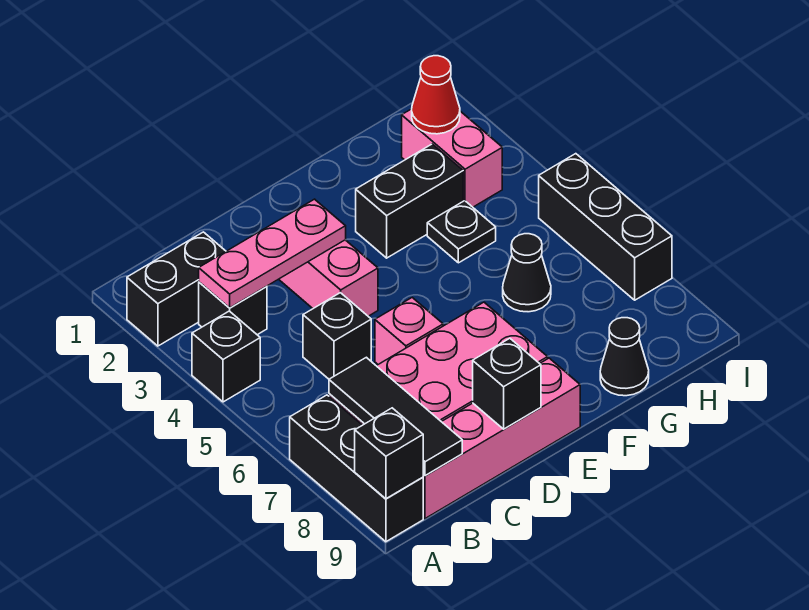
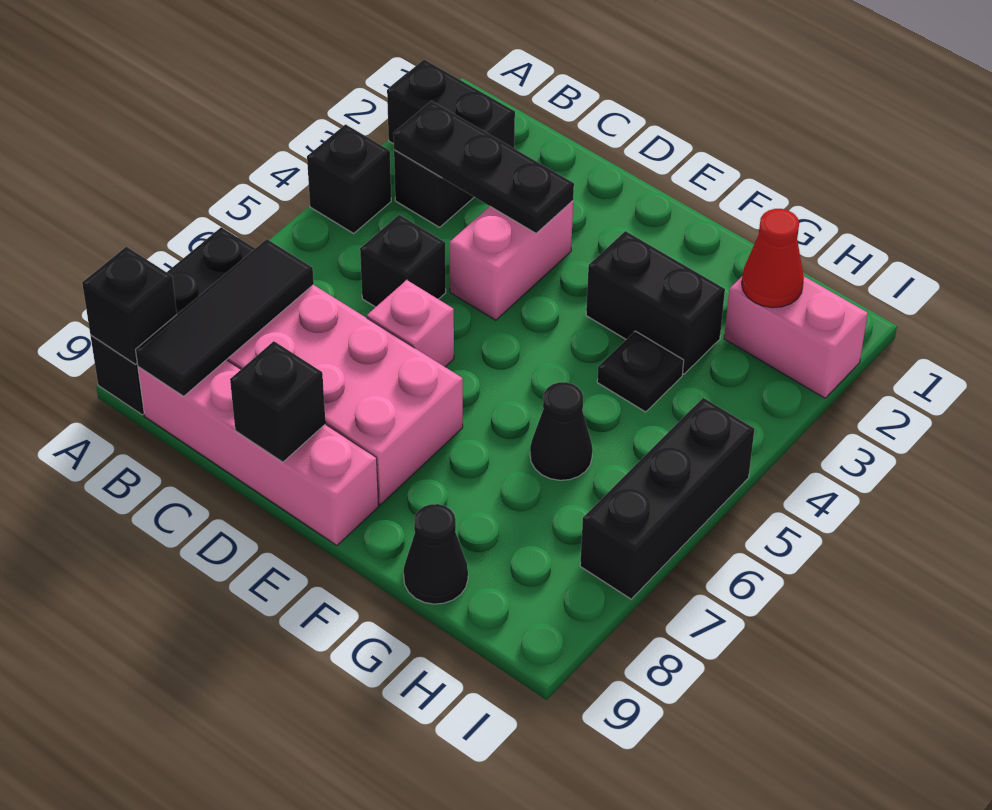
pink plate B3:D3 level 2 -> black plate B3:D3 level 2
pink brick H2:H3 level 1 -> pink brick H2:I2 level 1

